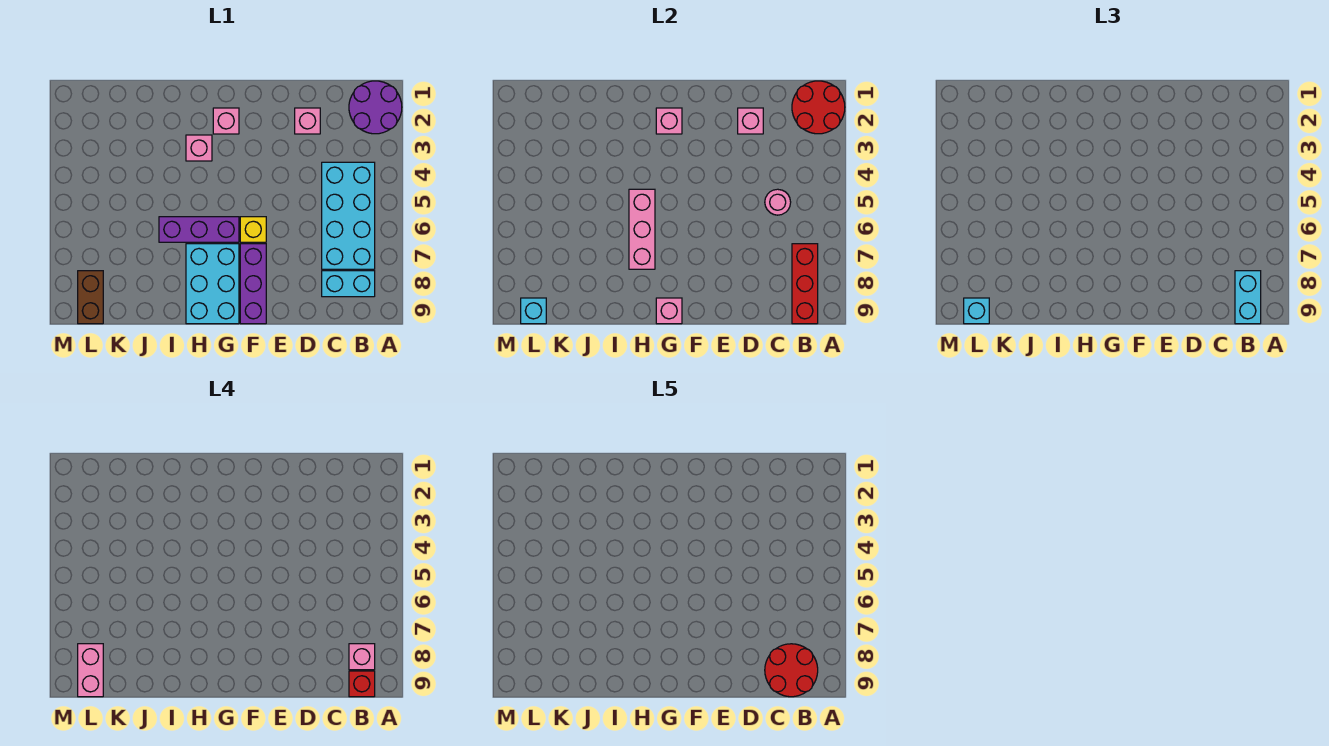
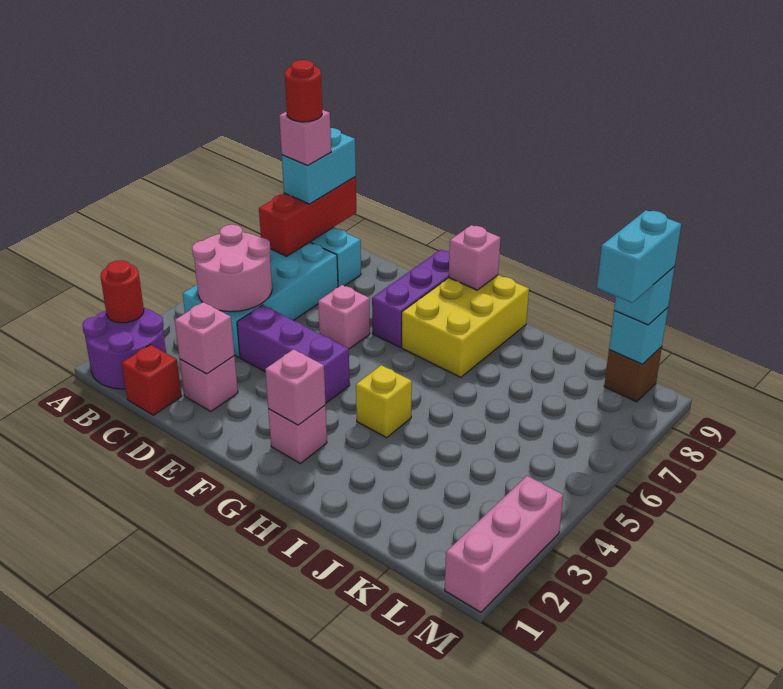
red round brick A1:B2 level 2 -> red round brick A2 level 2
red round brick B8:C9 level 5 -> red round brick B8 level 5
red brick B9 level 4 -> red brick C1 level 1
pink round brick C5 level 2 -> pink round brick B4:C5 level 2
yellow brick F6 level 1 -> yellow brick H4 level 1
purple brick G6:I6 level 1 -> purple brick D4:F4 level 1
cyan brick G7:H9 level 1 -> yellow brick G7:H9 level 1
pink brick H3 level 1 -> pink brick E6 level 1
pink brick H5:H7 level 2 -> pink brick M1:M3 level 1
brown brick L8:L9 level 1 -> brown brick L9 level 1
pink brick L8:L9 level 4 -> cyan brick L8:L9 level 4

